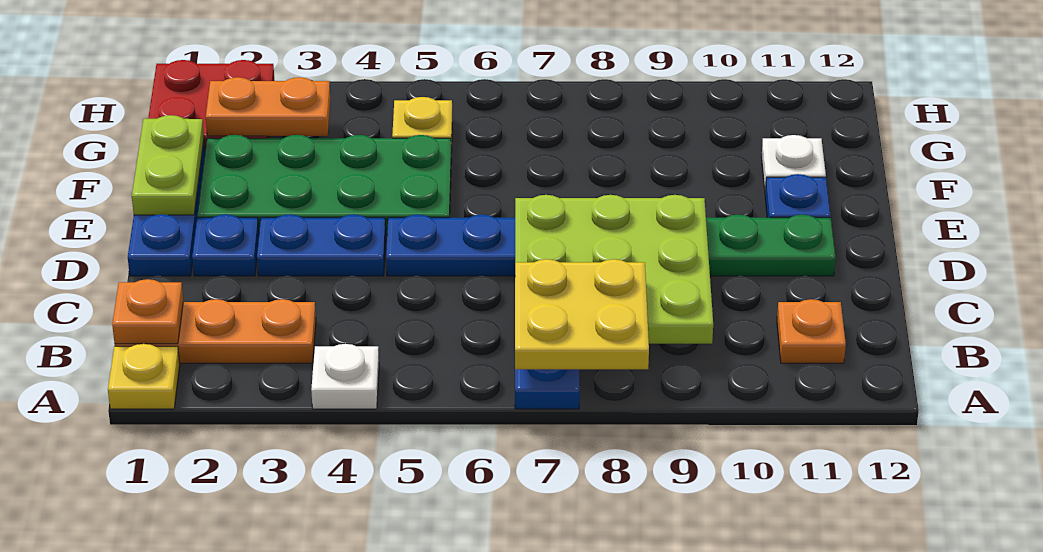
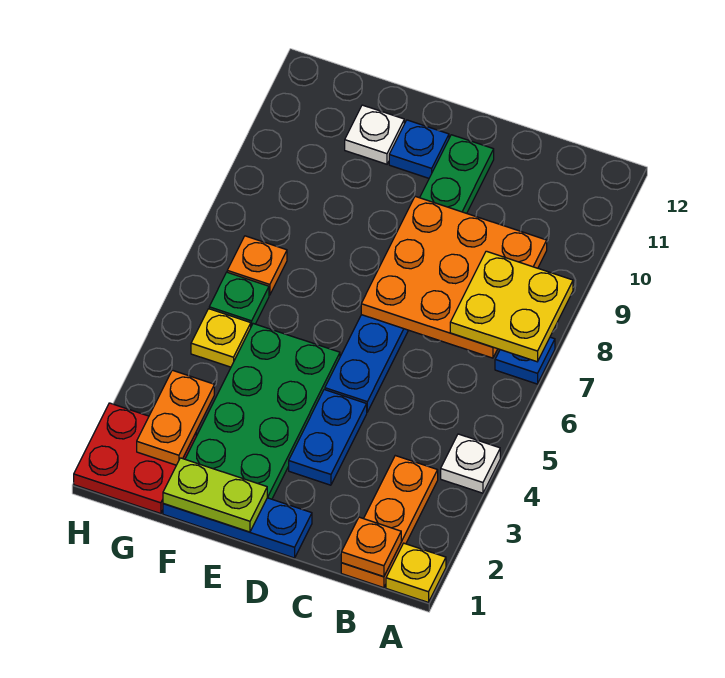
lime plate B7:D9 level 2 -> orange plate B7:D9 level 2
orange plate B11 level 1 -> orange plate G7 level 1
blue plate D2 level 1 -> none
none -> green plate G6 level 1

